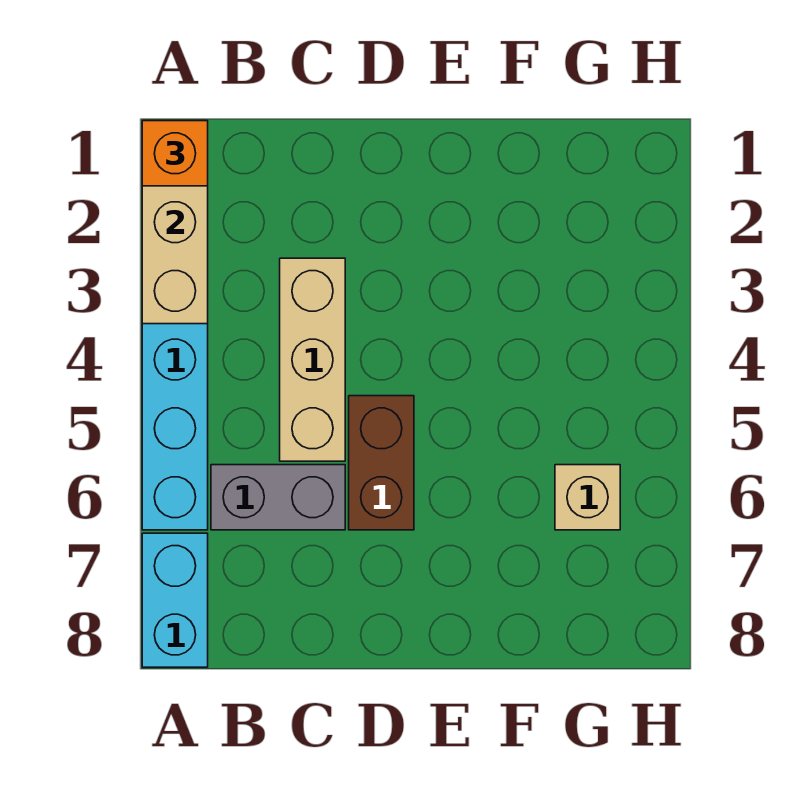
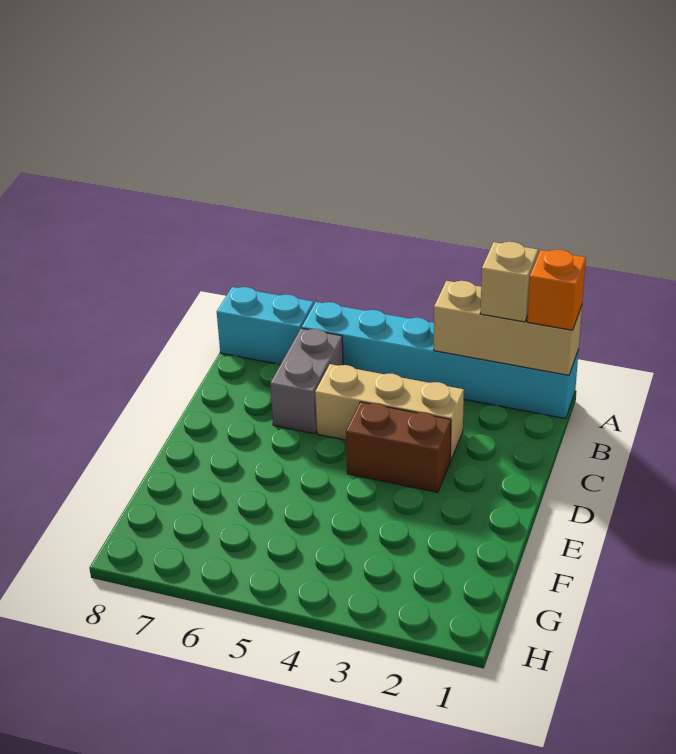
brown brick D5:D6 level 1 -> brown brick D3:D4 level 1
tan brick G6 level 1 -> tan brick A2 level 3

